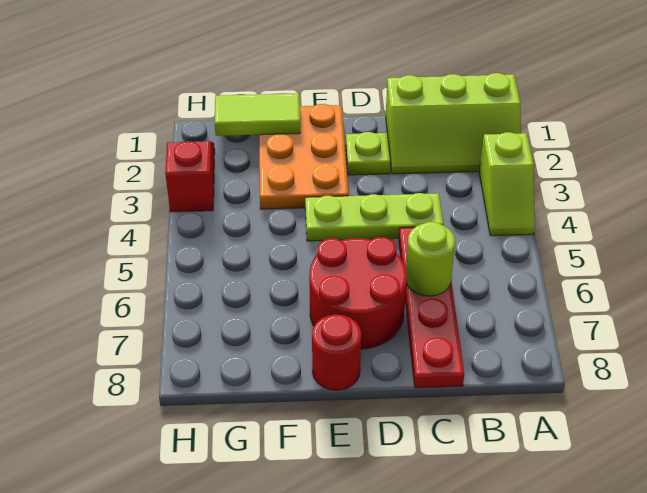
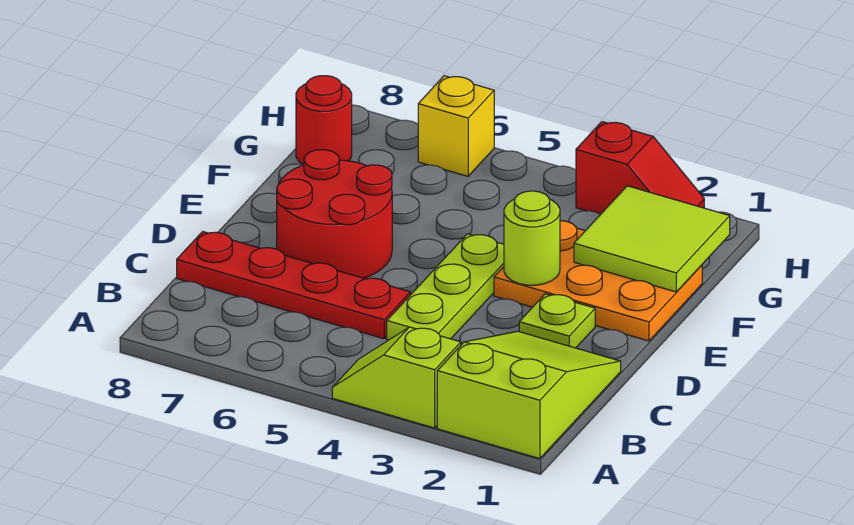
lime slope A1:C2 level 1 top 1 -> lime slope A1:C2 level 1 top A
lime round brick C6 level 2 -> lime round brick E3 level 2
red round brick E8 level 1 -> red round brick G8 level 1
lime tile F1:G1 level 2 -> lime tile F1:G2 level 2
none -> yellow brick H6 level 1

